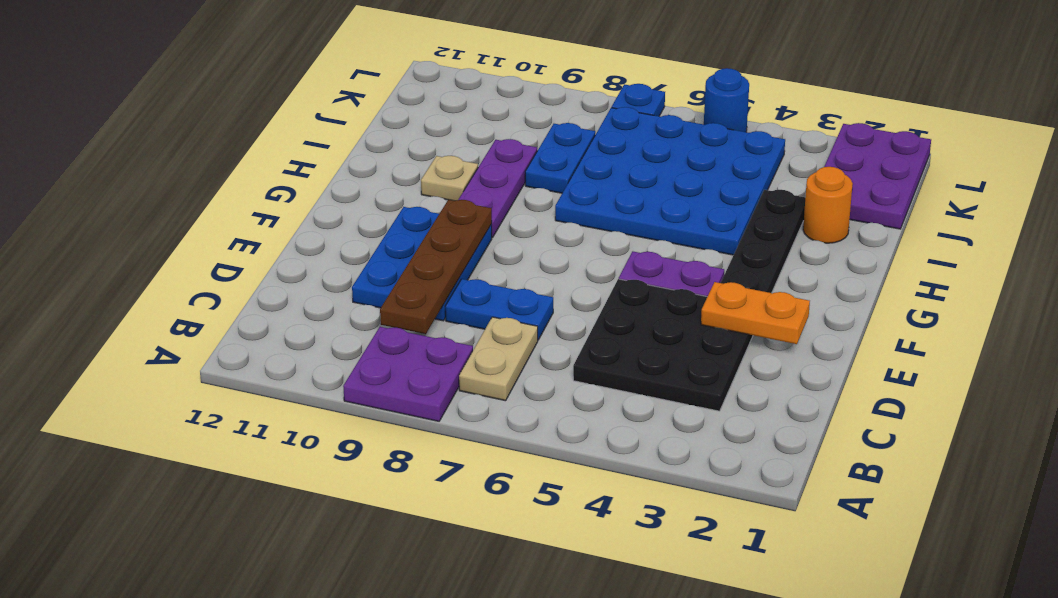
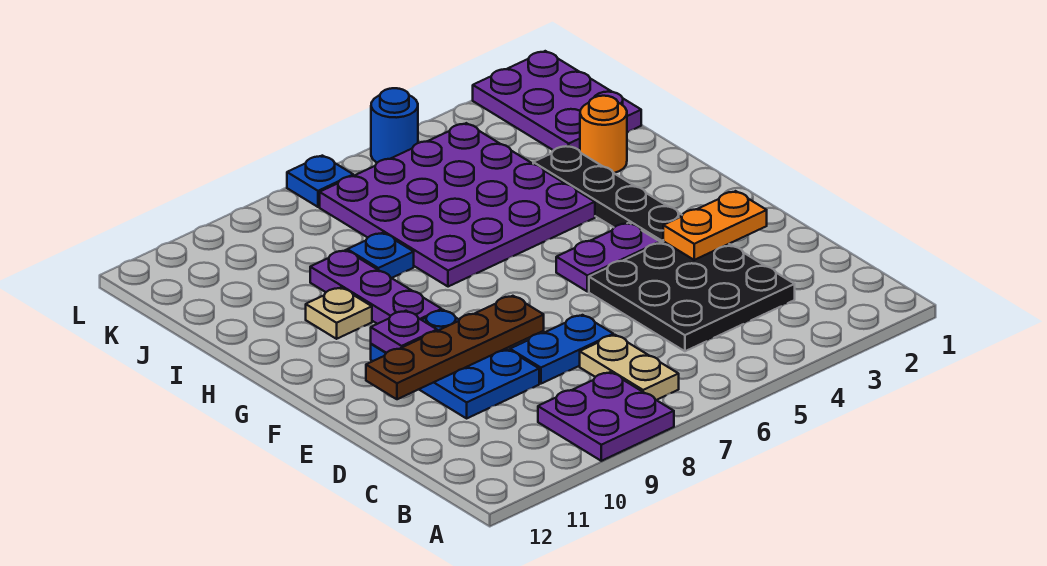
brown plate C9:F9 level 2 -> brown plate E8:E11 level 2
none -> purple plate F10 level 2
blue plate H4:K7 level 1 -> purple plate H4:K7 level 1
blue plate I8:J8 level 1 -> blue plate I8 level 1

